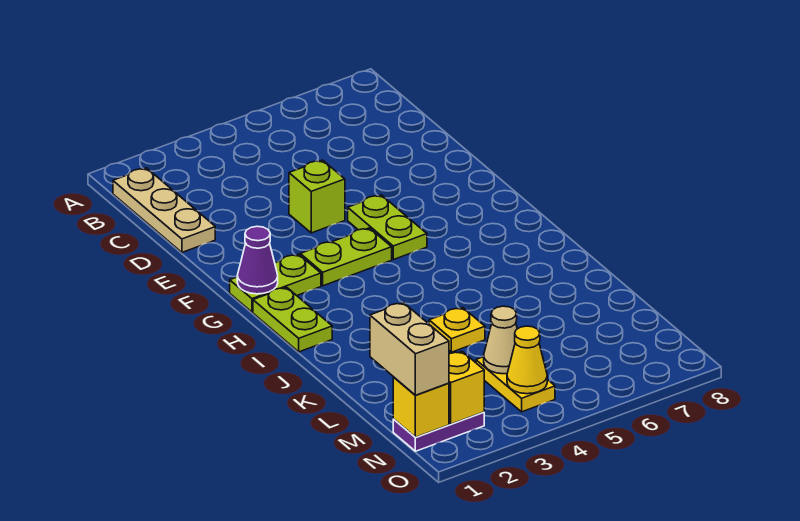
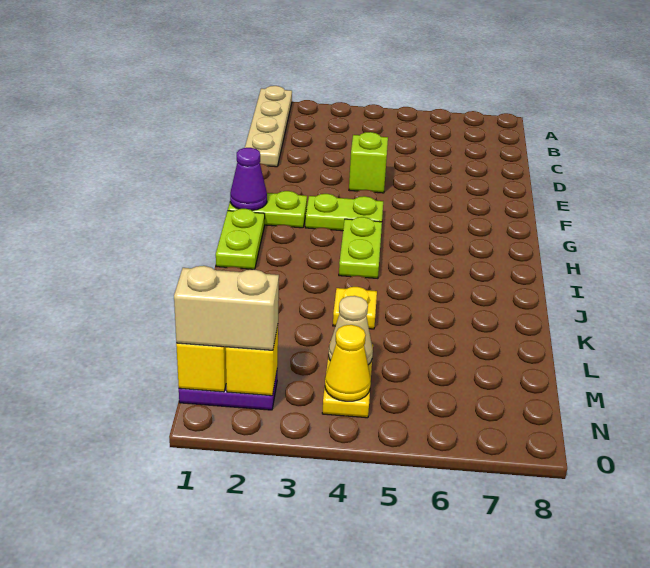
tan plate B1:D1 level 1 -> tan plate A1:D1 level 1
lime plate F5:G5 level 1 -> lime plate H4:I4 level 1
tan brick M1:N1 level 3 -> tan brick N1:N2 level 3

